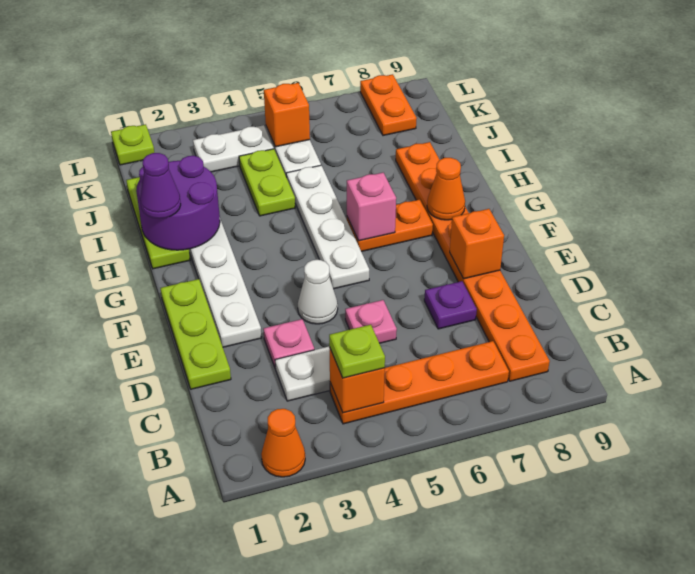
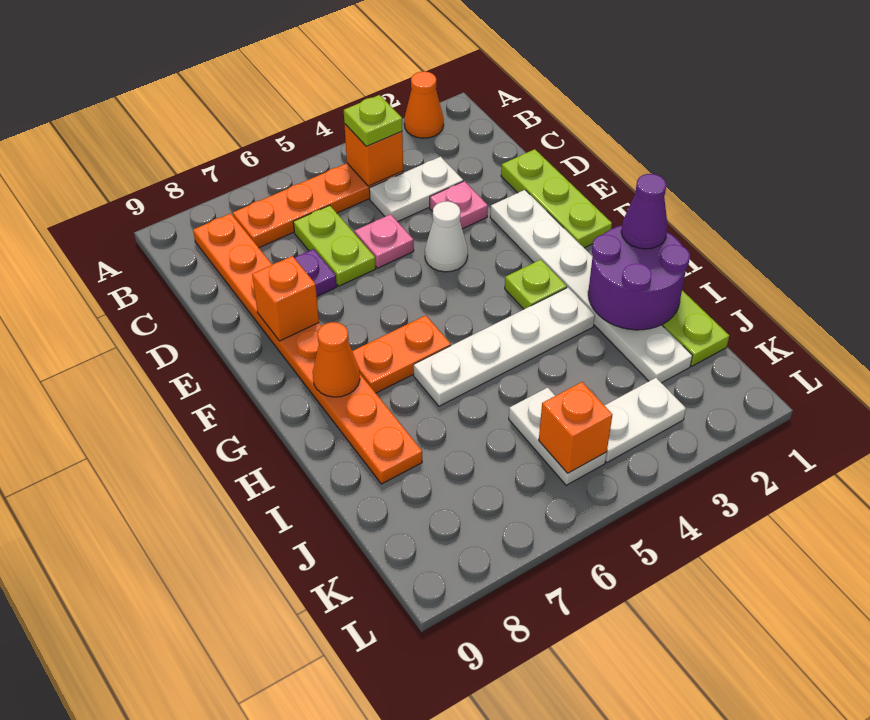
white plate F5:I5 level 1 -> white plate H3:H6 level 1
pink brick G6 level 2 -> none
lime plate I4:J4 level 1 -> lime plate C6:D6 level 1
orange plate K8:L8 level 1 -> none
lime plate L1 level 1 -> lime plate G3 level 1

